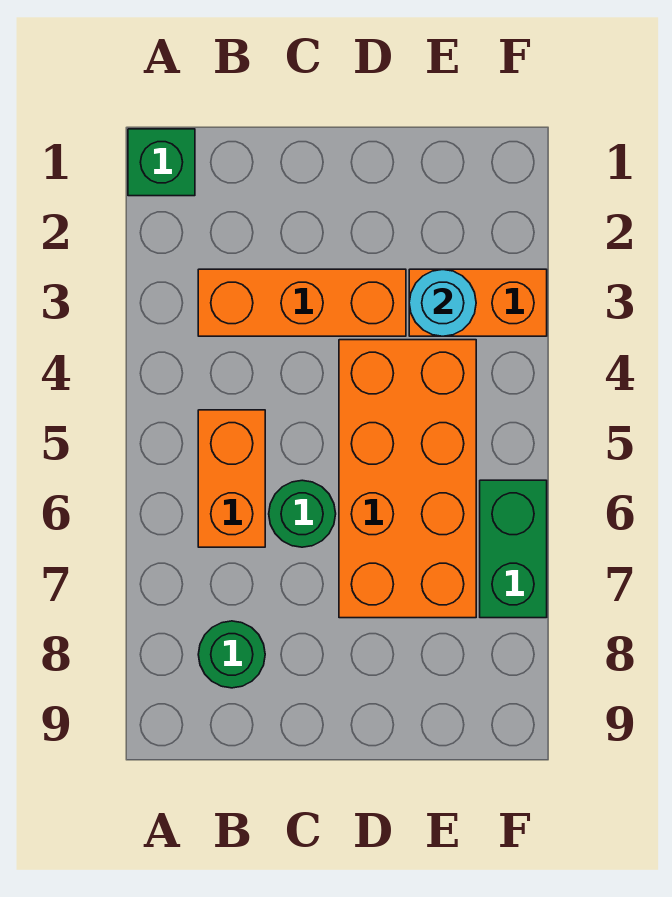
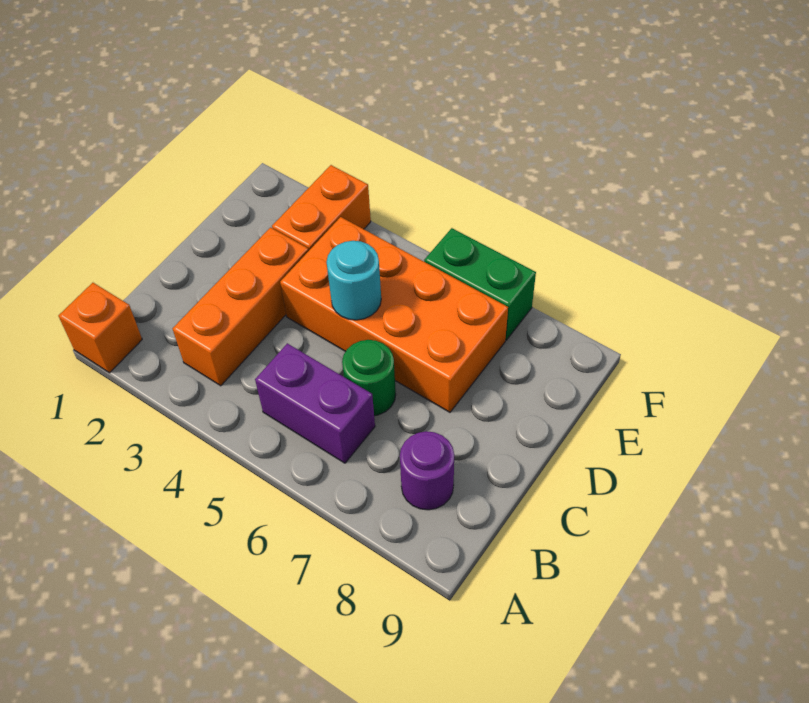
green brick A1 level 1 -> orange brick A1 level 1
orange brick B5:B6 level 1 -> purple brick B5:B6 level 1
green round brick B8 level 1 -> purple round brick B8 level 1
cyan round brick E3 level 2 -> cyan round brick D5 level 2

